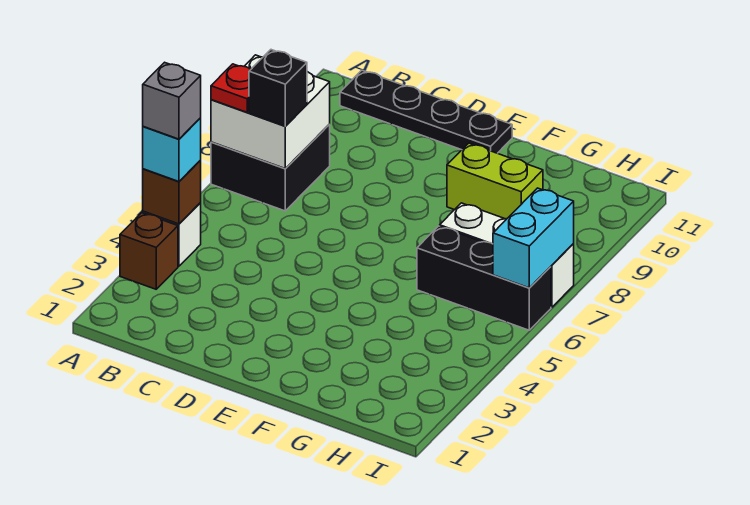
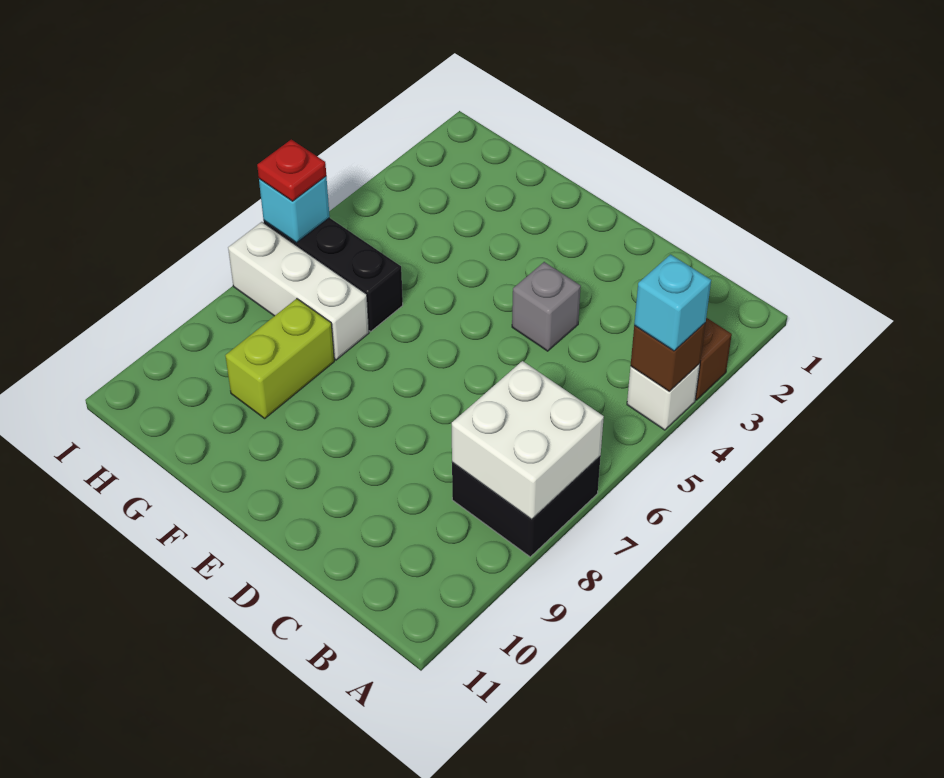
grey brick A4 level 4 -> grey brick D4 level 1
red plate A7 level 3 -> red plate I6 level 3
black brick B7 level 3 -> none
black plate B11:E11 level 1 -> none
lime brick F9:G9 level 1 -> lime brick G8:G9 level 1
cyan brick I6:I7 level 2 -> cyan brick I6 level 2

